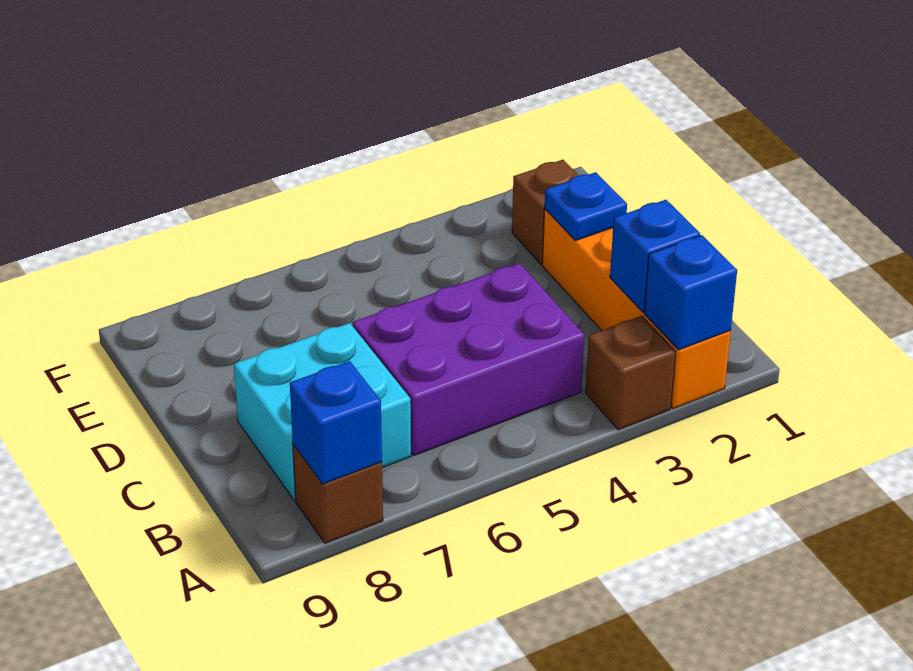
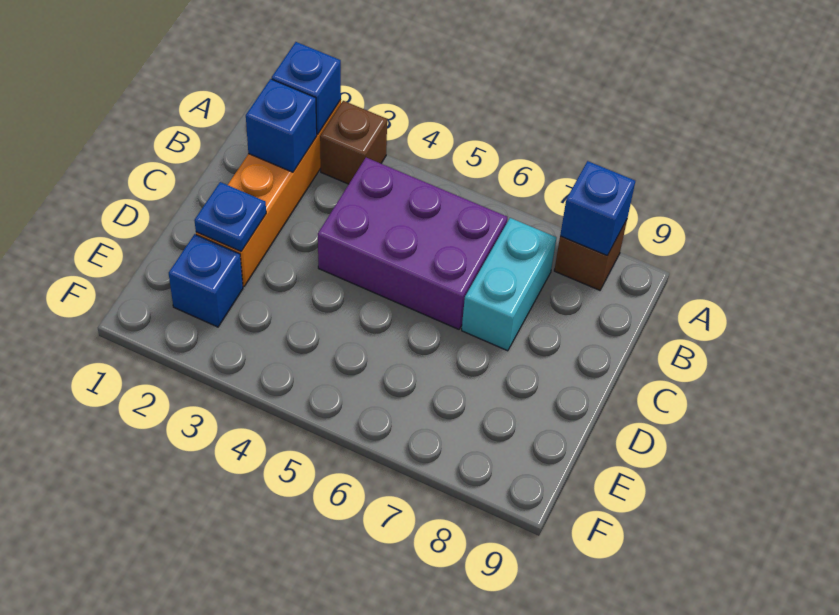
cyan brick B7:C8 level 1 -> cyan brick B7:C7 level 1
brown brick E2 level 1 -> blue brick E2 level 1

